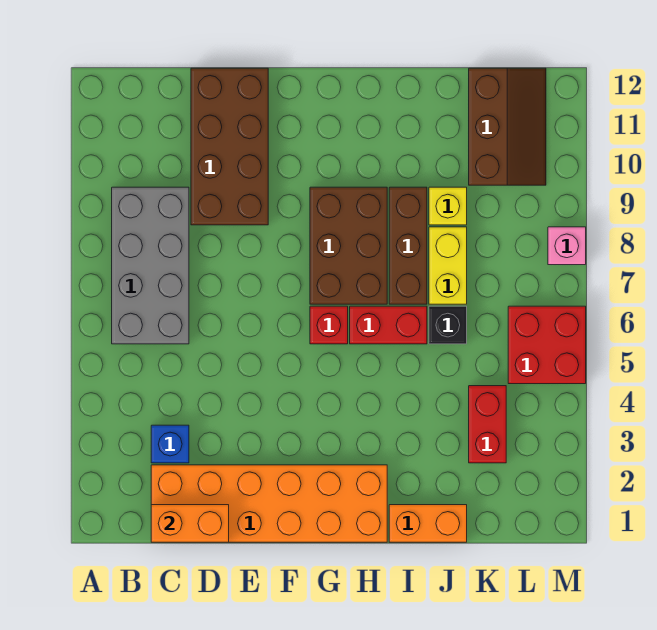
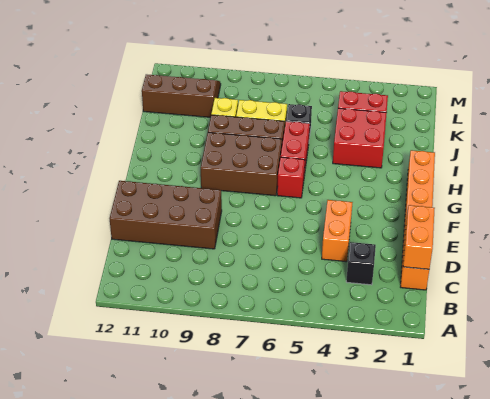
grey brick B6:C9 level 1 -> none
orange brick C1:H2 level 1 -> orange brick C1:H1 level 1
blue brick C3 level 1 -> black brick C3 level 1
orange brick I1:J1 level 1 -> orange brick D4:E4 level 1
red brick L5:M6 level 1 -> red brick I3:J4 level 1
pink brick M8 level 1 -> none

